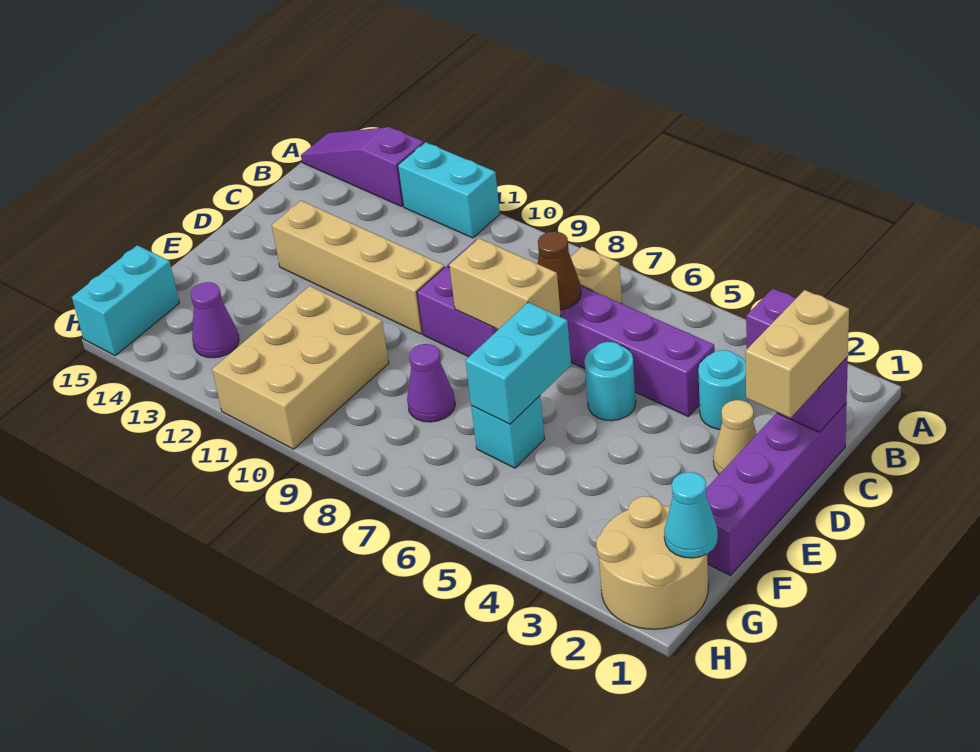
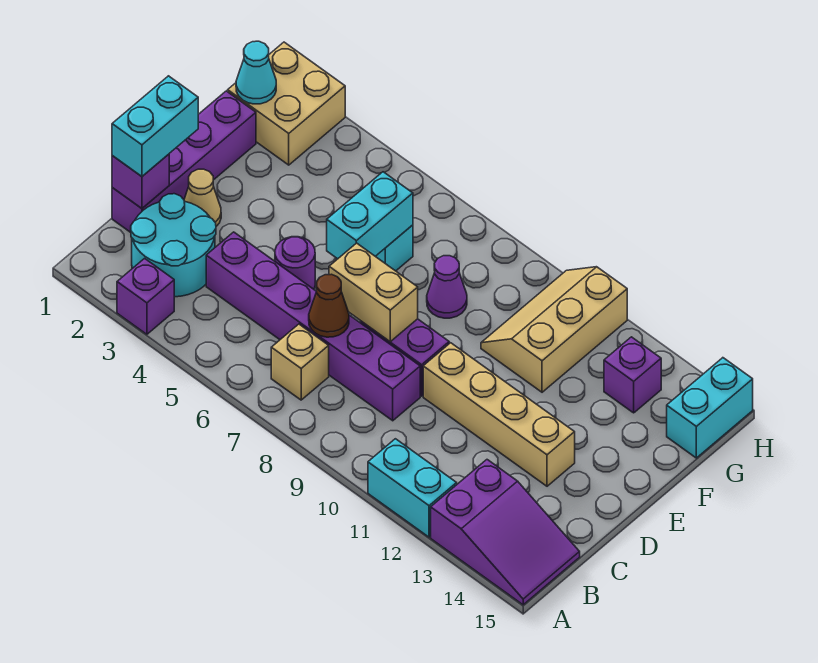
purple slope A13:A15 level 1 top 13 -> purple slope A13:B15 level 1 top 13
tan brick C1:D1 level 3 -> cyan brick C1:D1 level 3
cyan round brick C3 level 1 -> cyan round brick B2:C3 level 1
cyan round brick D5 level 1 -> purple round brick D5 level 1
tan brick F10:H11 level 1 -> tan slope F10:H11 level 1 top 11
tan round brick G1:H2 level 1 -> tan brick G1:H2 level 1
purple cone G13 level 1 -> purple brick G13 level 1

